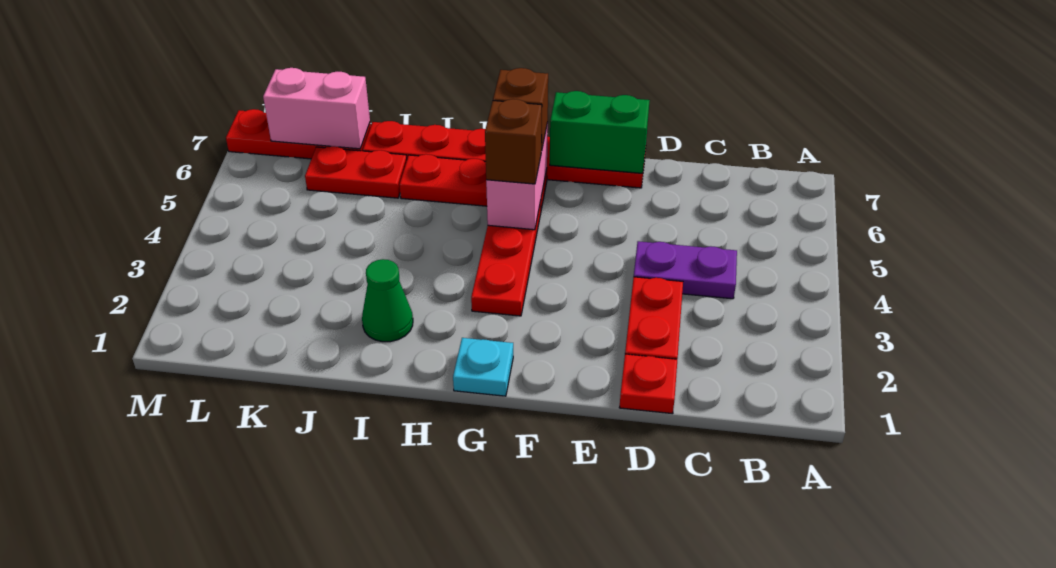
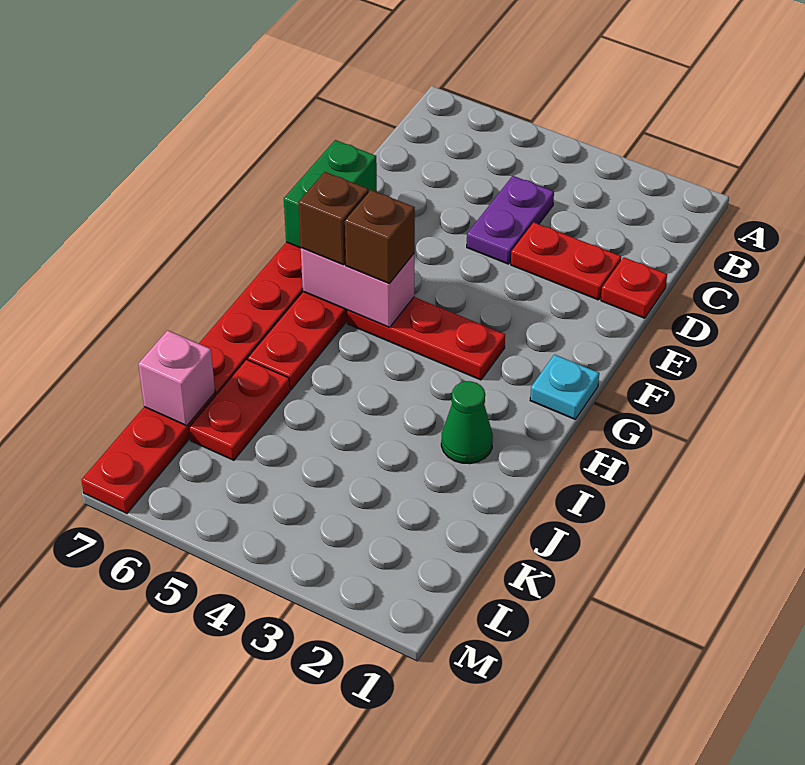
pink brick K7:L7 level 2 -> pink brick K7 level 2

